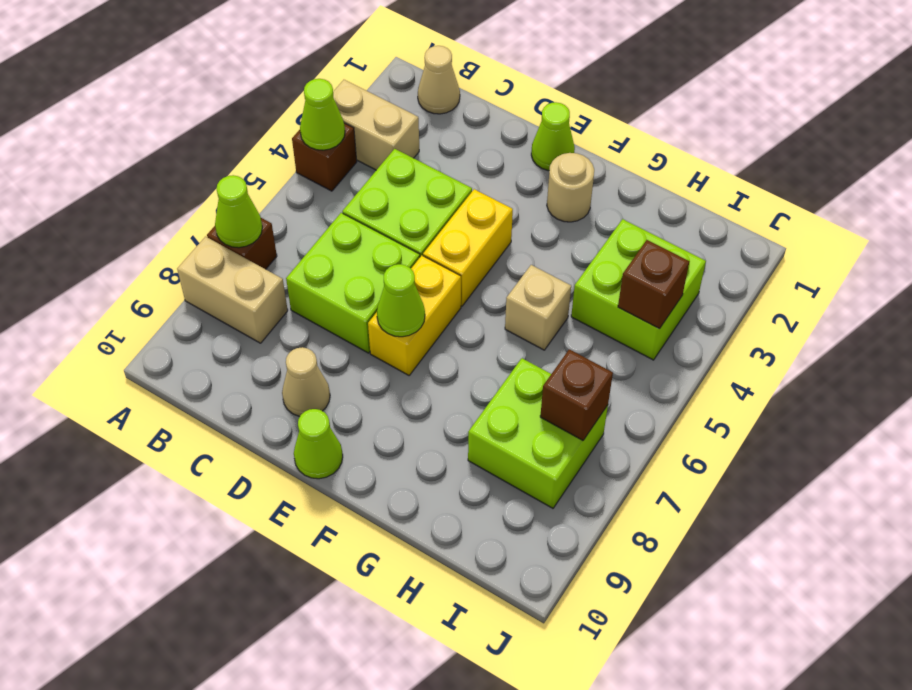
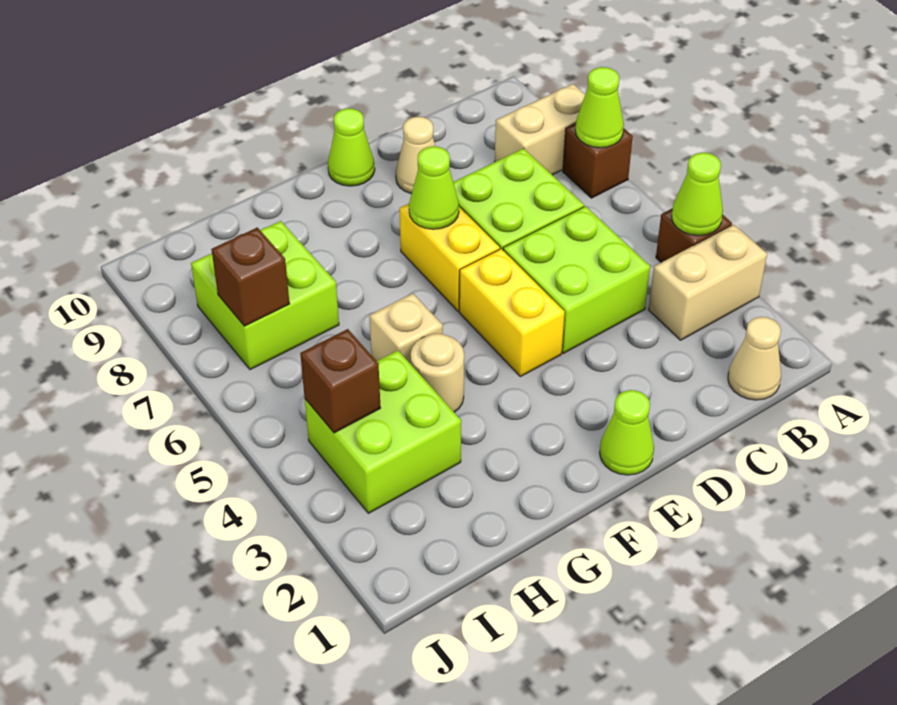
tan round brick F2 level 1 -> tan round brick G4 level 1

